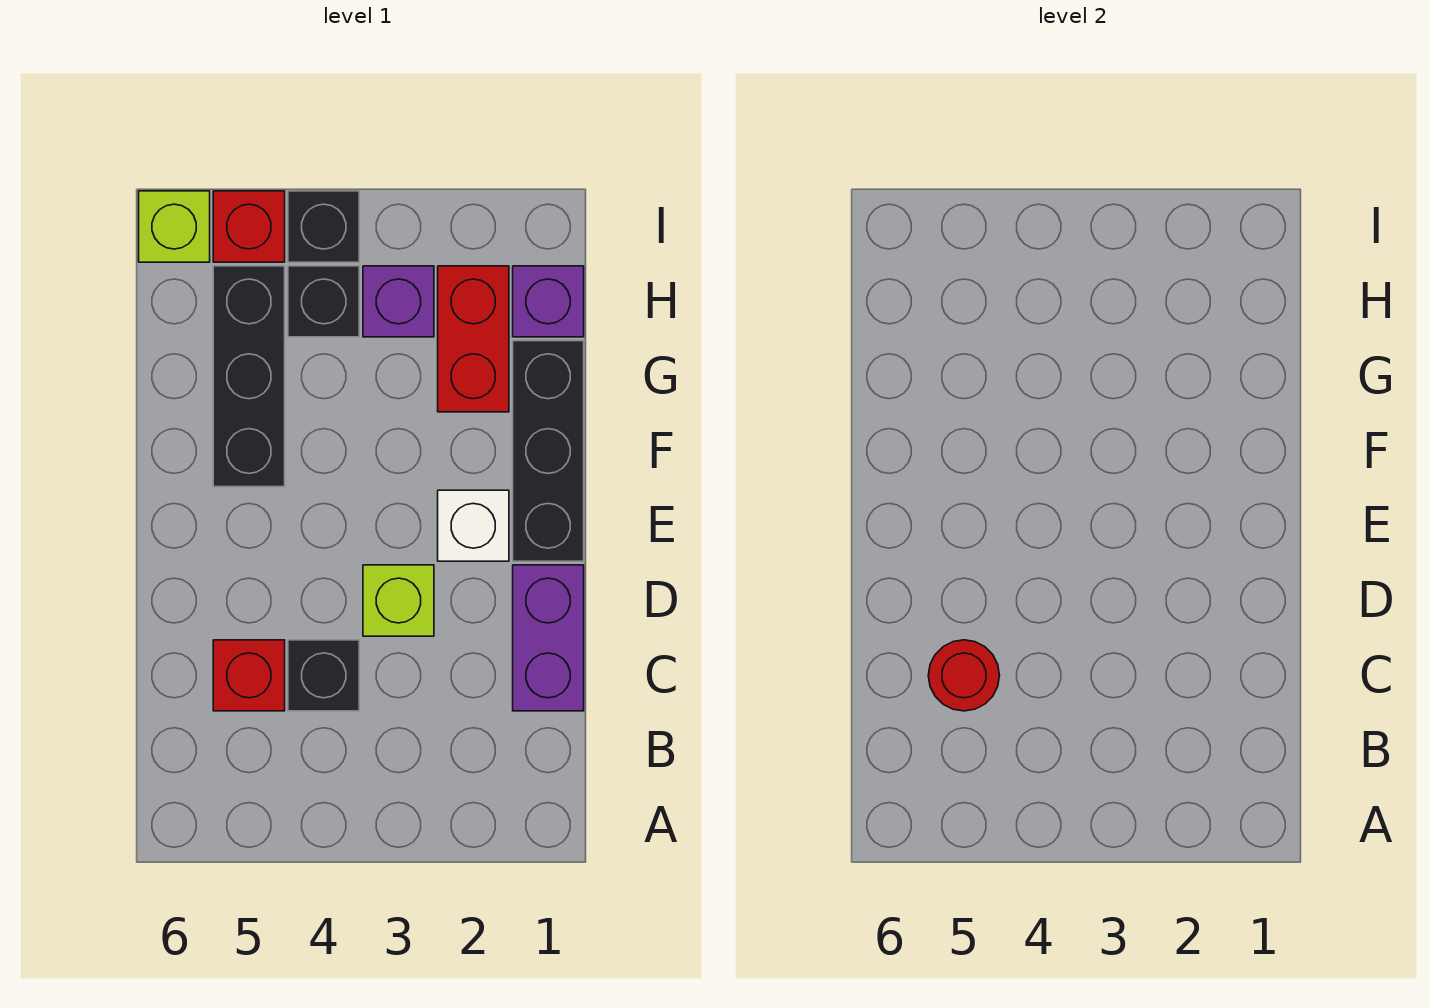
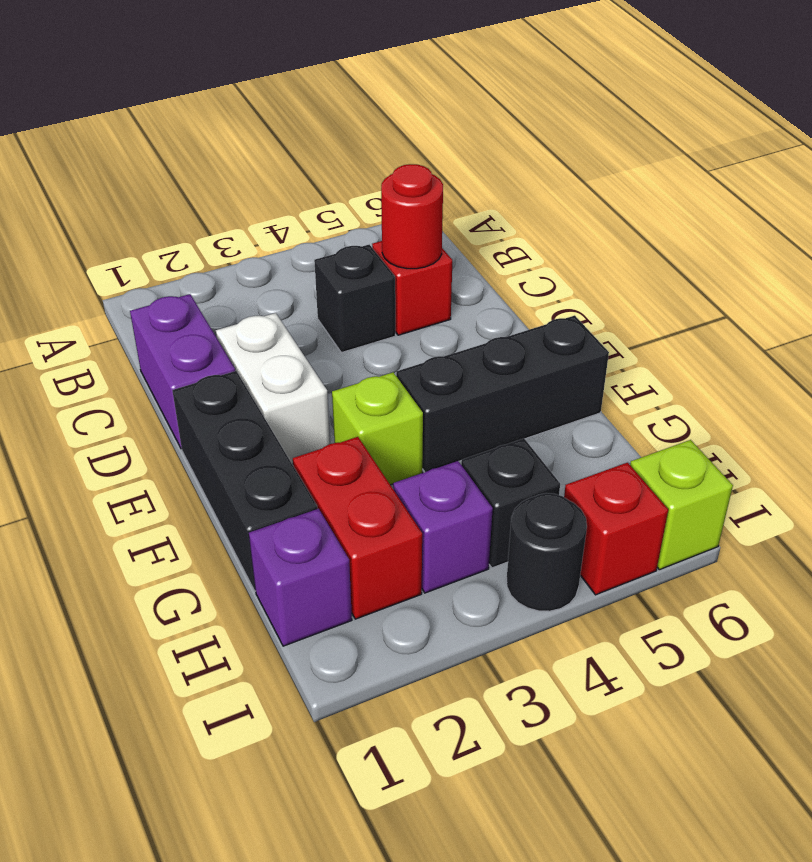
lime brick D3 level 1 -> lime brick F3 level 1
white brick E2 level 1 -> white brick D2:E2 level 1
black brick F5:H5 level 1 -> black brick F4:F6 level 1
black brick I4 level 1 -> black round brick I4 level 1

